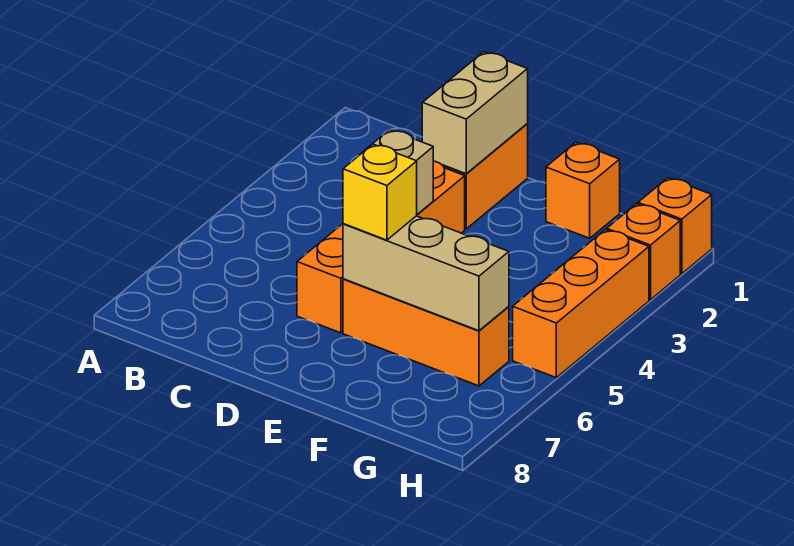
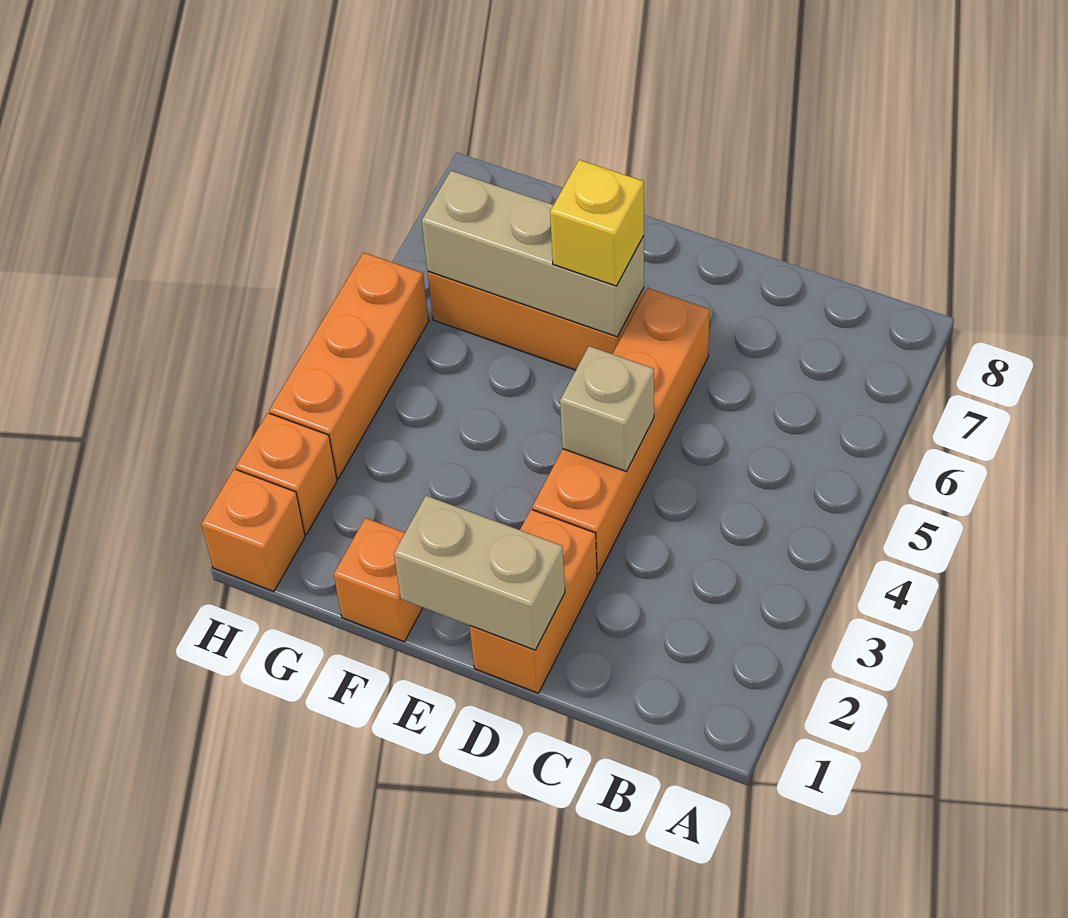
tan brick D1:D2 level 2 -> tan brick D1:E1 level 2

